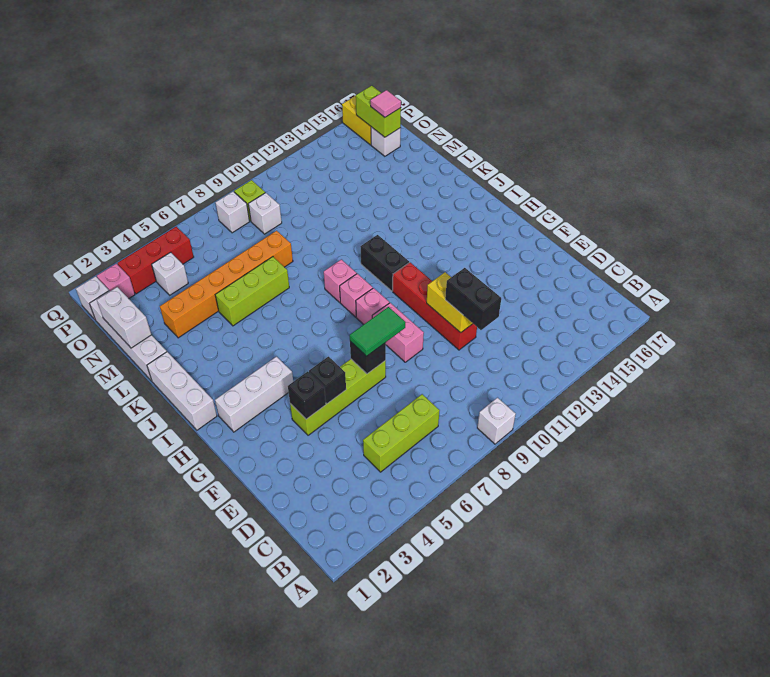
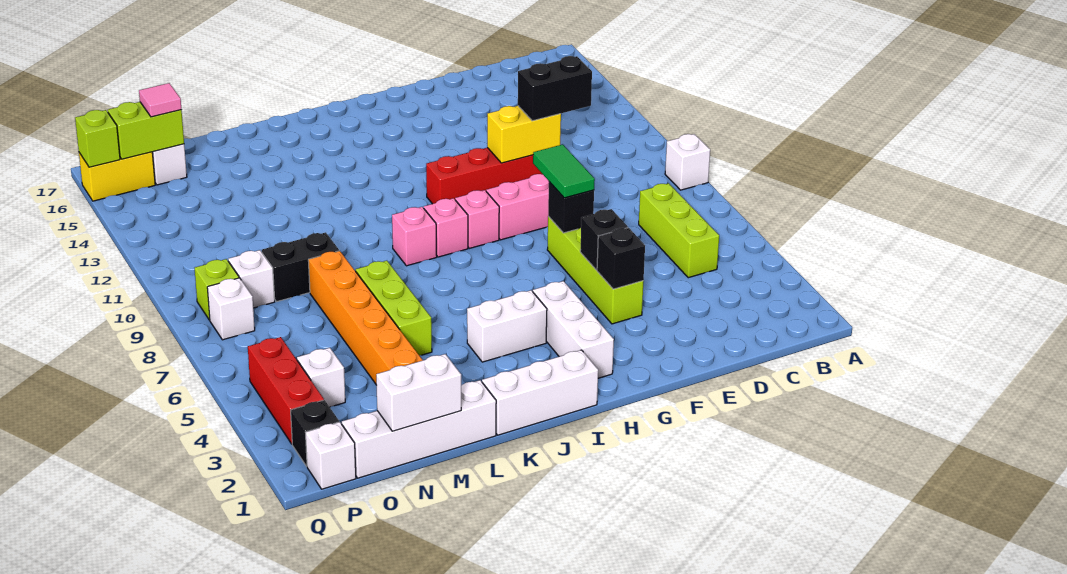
none -> white brick I4:J4 level 1
black brick I11:J11 level 1 -> black brick M9:N9 level 1
pink brick P2 level 1 -> black brick P2 level 1
none -> lime brick Q16 level 2

